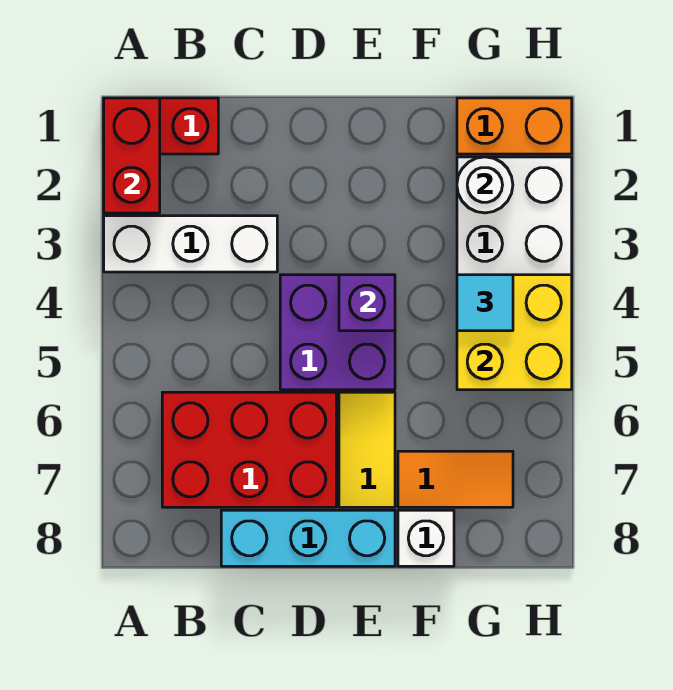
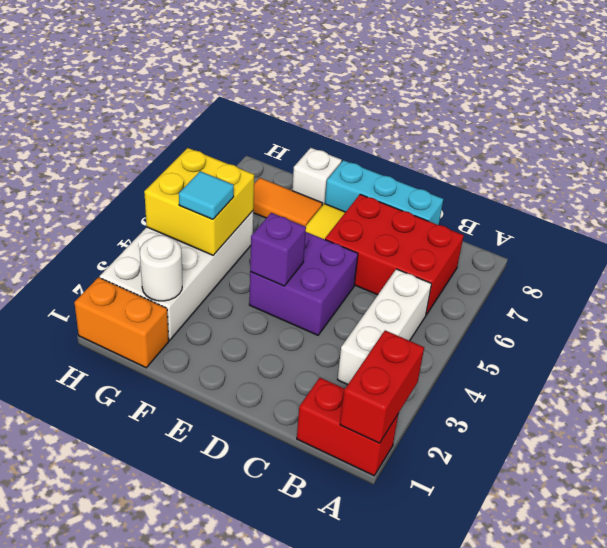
white brick A3:C3 level 1 -> white brick B3:B5 level 1

